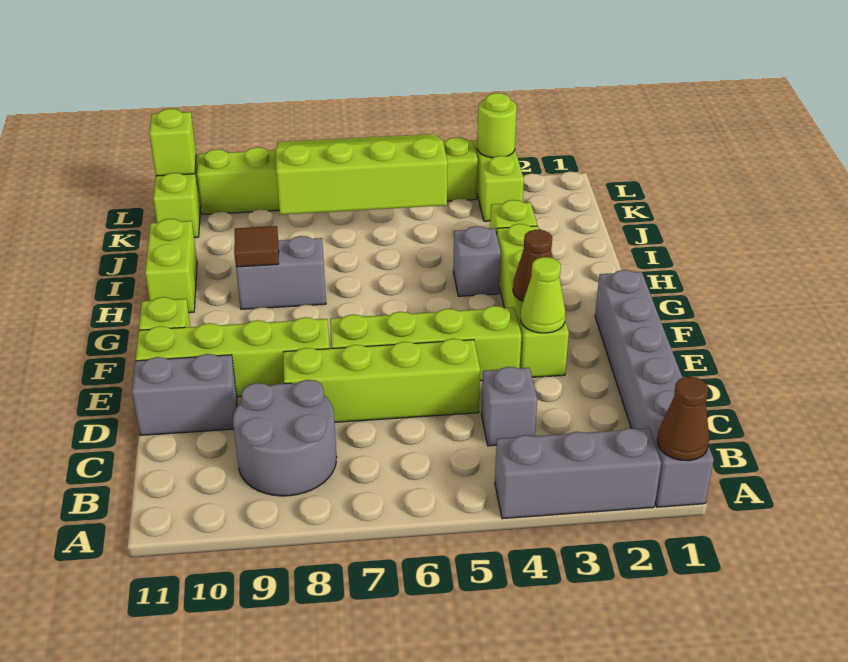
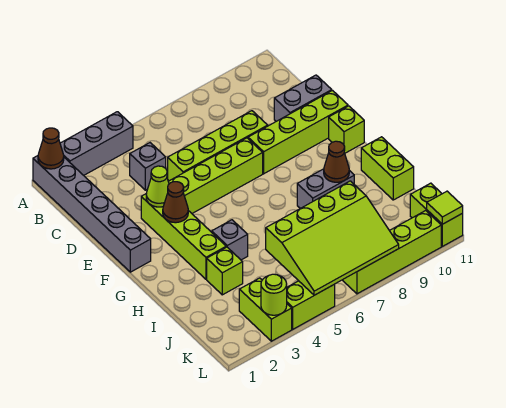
grey round brick B8:C9 level 1 -> none
brown tile H9 level 2 -> brown cone H9 level 2
lime brick L11 level 2 -> lime tile L11 level 2

